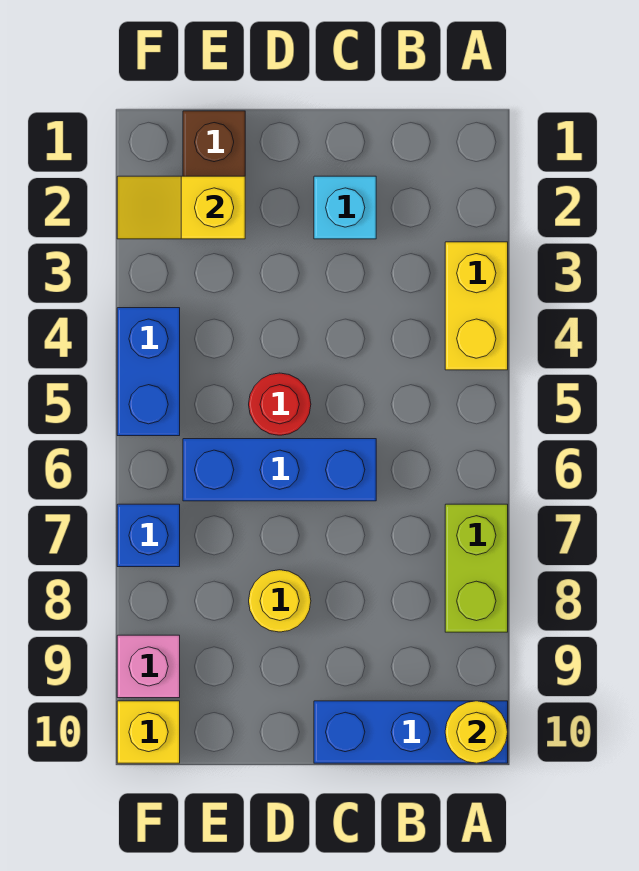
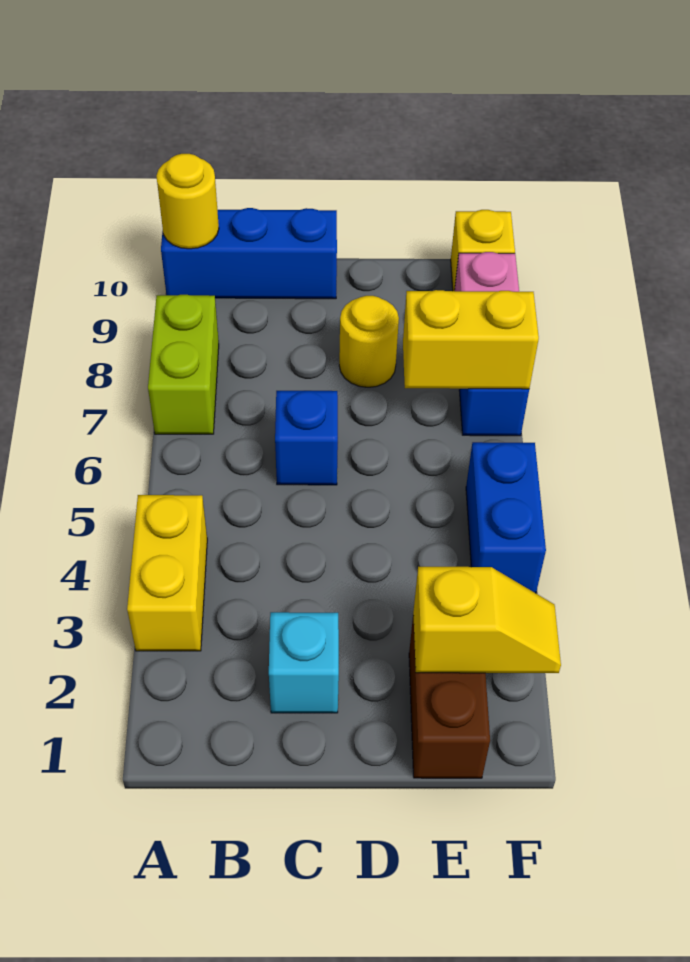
blue brick C6:E6 level 1 -> blue brick C6 level 1
red round brick D5 level 1 -> none
none -> yellow brick E7:F7 level 2

